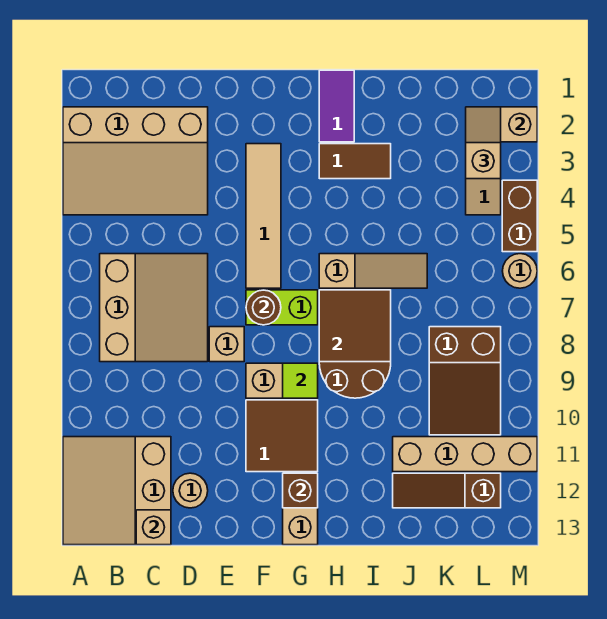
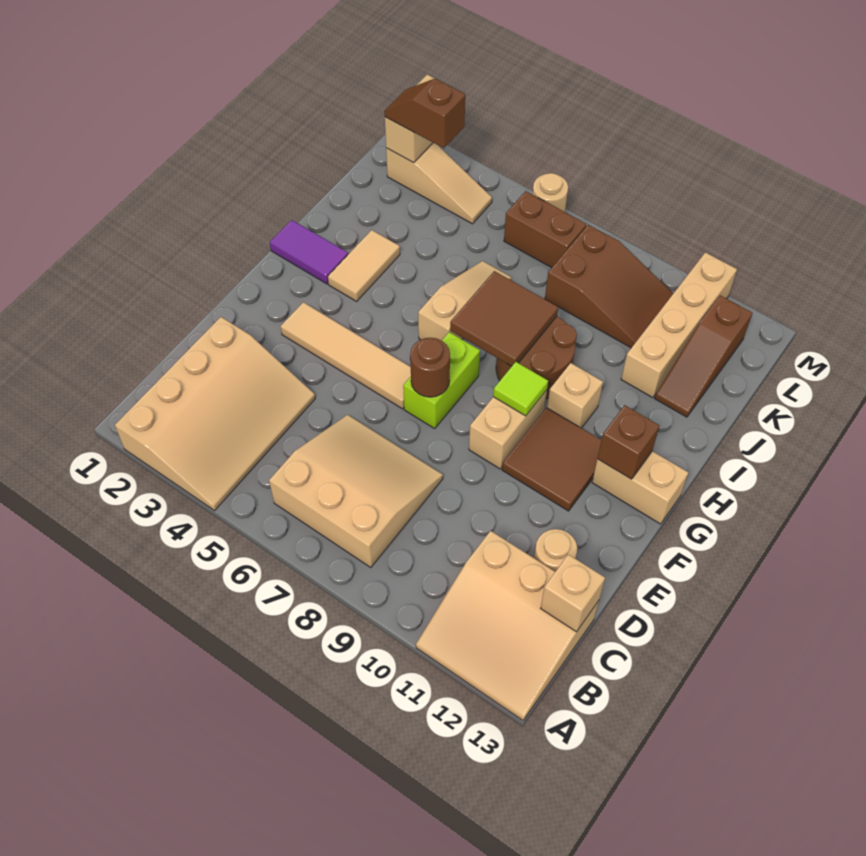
tan brick E8 level 1 -> tan brick H10 level 1
brown tile H3:I3 level 1 -> tan tile H3:I3 level 1
tan slope L2:L3 level 3 top 3 -> brown slope L2:L3 level 3 top 3
brown brick M4:M5 level 1 -> brown brick L6:L7 level 1

